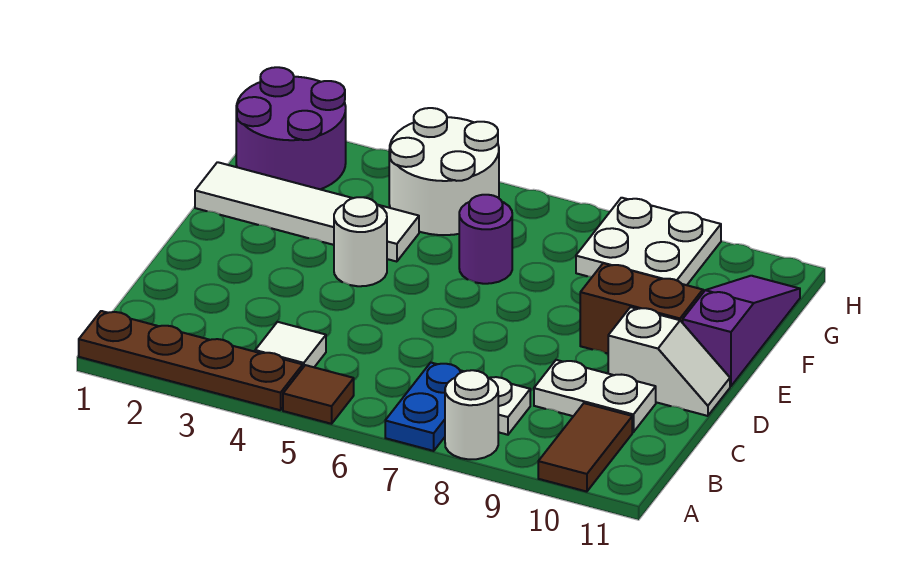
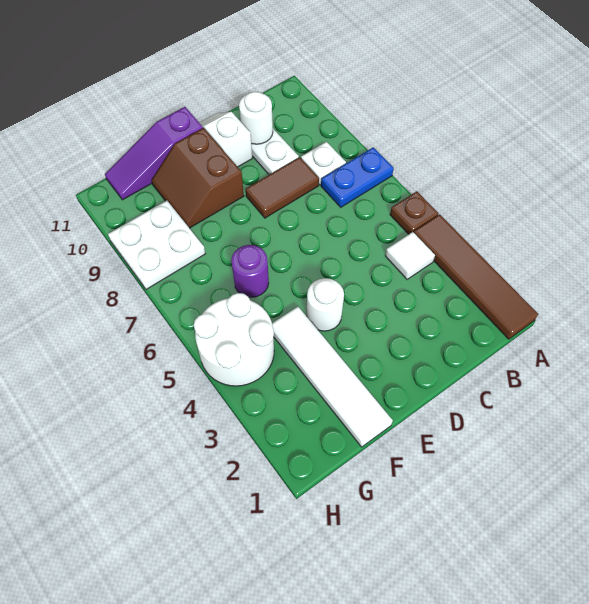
brown plate A1:A4 level 1 -> brown tile A1:A4 level 1
brown tile A5 level 1 -> brown plate A5 level 1
white round brick A8 level 1 -> white round brick C10 level 2
brown tile A10:B10 level 1 -> brown tile C8:D8 level 1
purple round brick G1:H2 level 1 -> none

